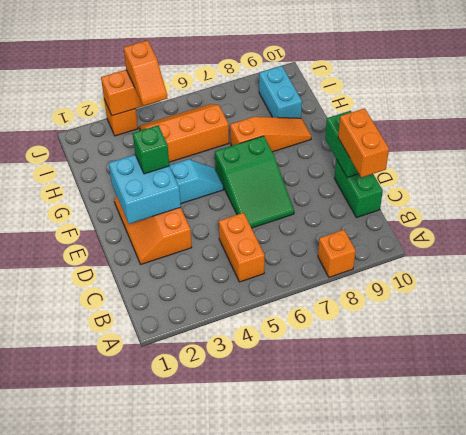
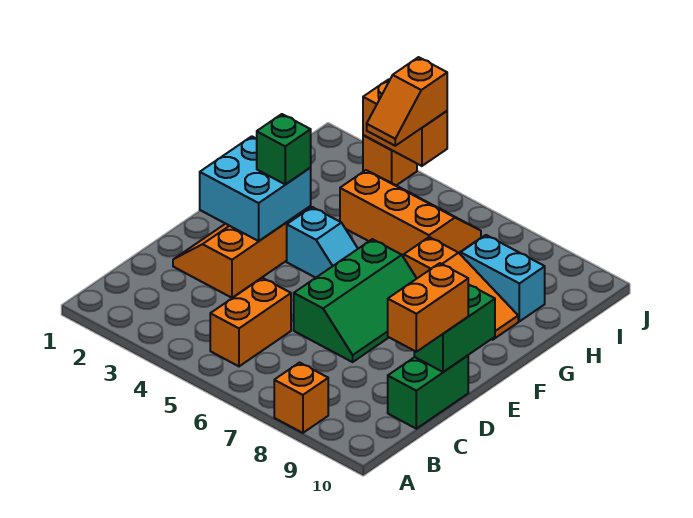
green slope D6:F7 level 1 top F -> green slope D6:F7 level 1 top 6
cyan brick H9:I9 level 1 -> cyan brick H8:H9 level 1

